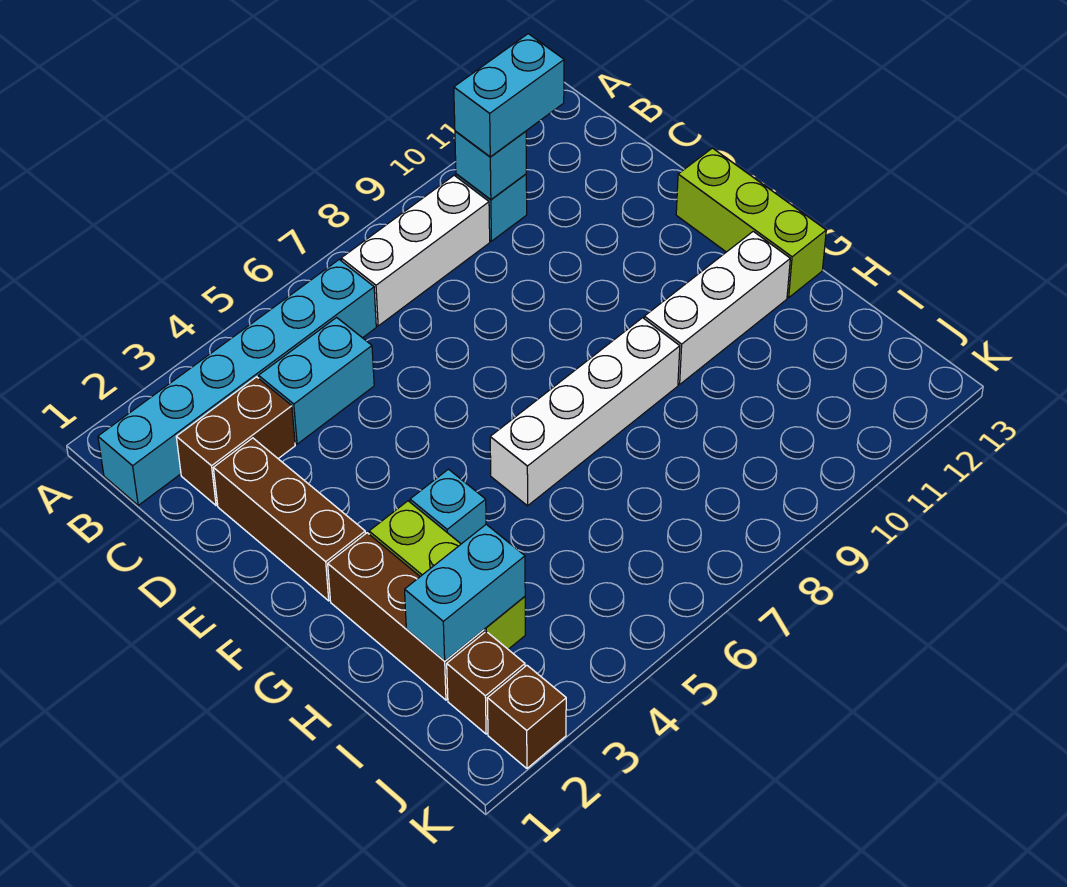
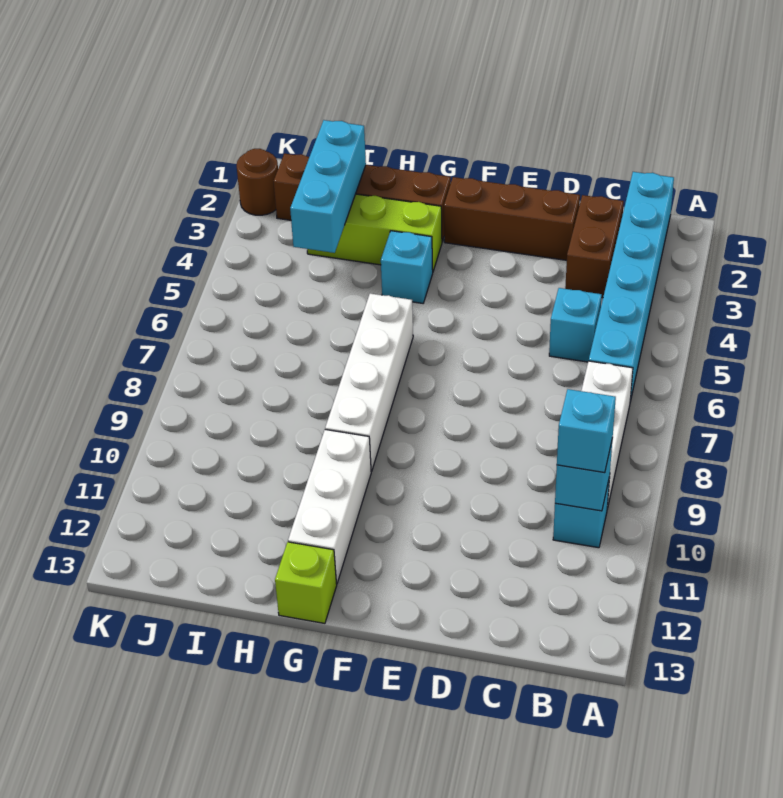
cyan brick B10:B11 level 3 -> cyan brick B10 level 3
cyan brick C4:C5 level 1 -> cyan brick C5 level 1
lime brick E13:G13 level 1 -> lime brick G13 level 1
cyan brick I2:I3 level 2 -> cyan brick I2:I4 level 2
brown brick K2 level 1 -> brown round brick K2 level 1

